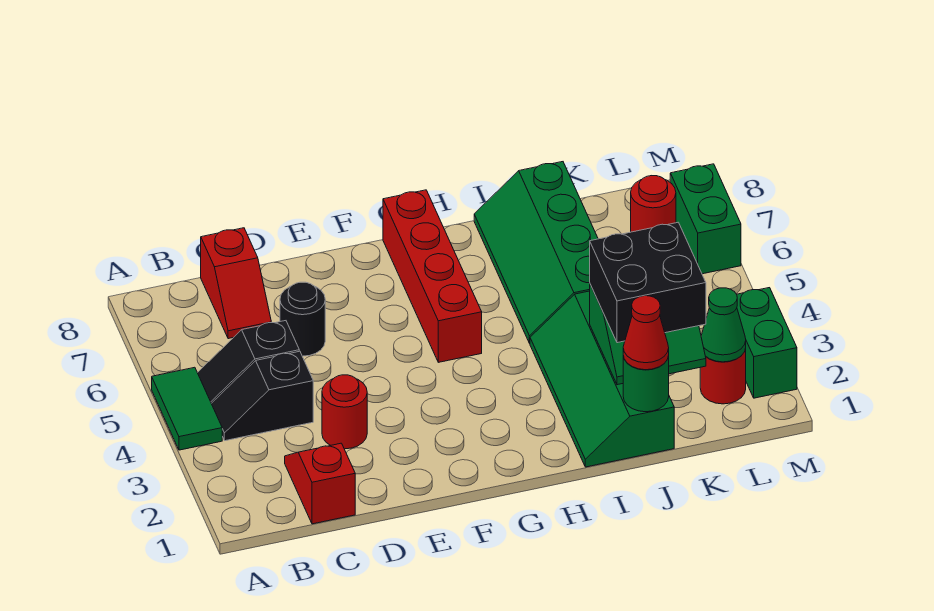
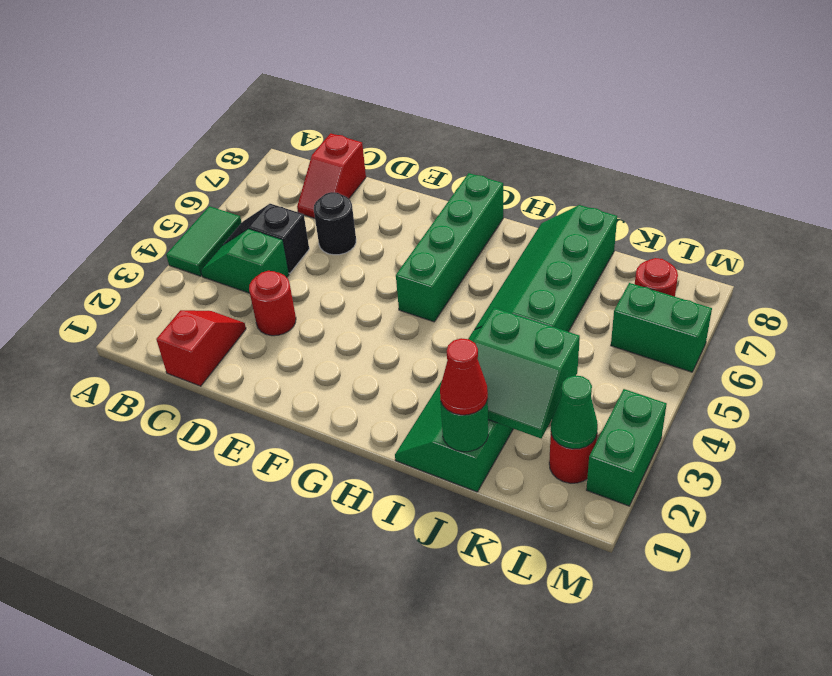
black slope B4:C4 level 1 top C -> green slope B4:C4 level 1 top C
red brick G5:G8 level 1 -> green brick G5:G8 level 1
black brick J2:K3 level 3 -> none
green brick M6:M7 level 1 -> green brick L6:M6 level 1

